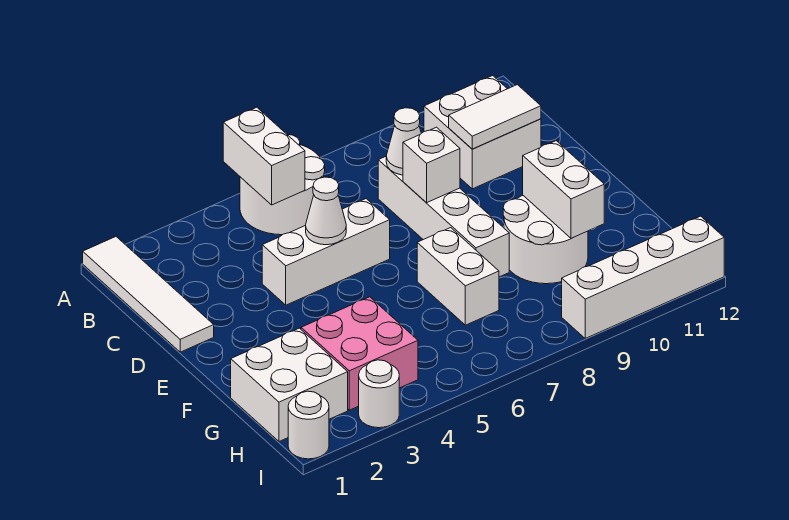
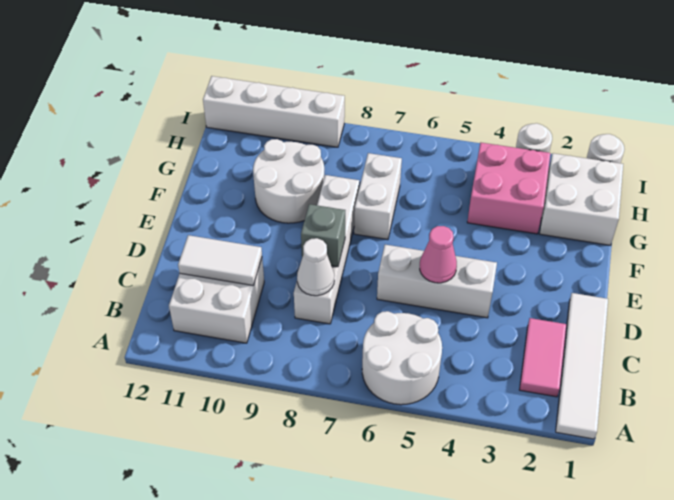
white brick A5:B5 level 2 -> none
none -> pink tile B2:C2 level 1
white cone D5 level 2 -> pink cone D5 level 2
white brick D8 level 2 -> grey brick D8 level 2
white brick F10:G10 level 2 -> none

